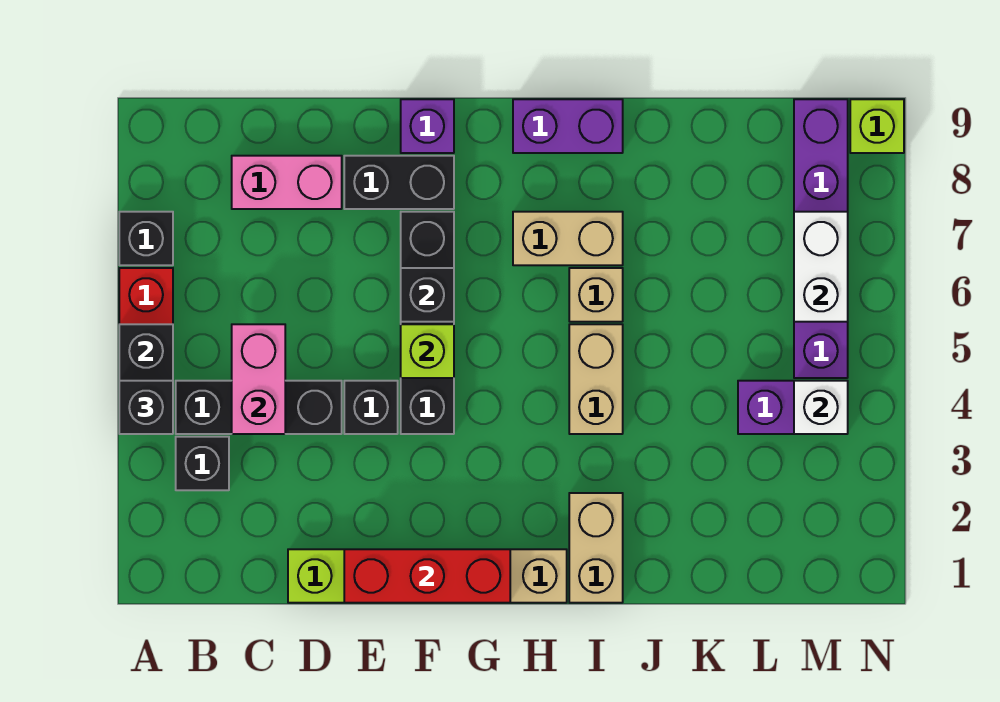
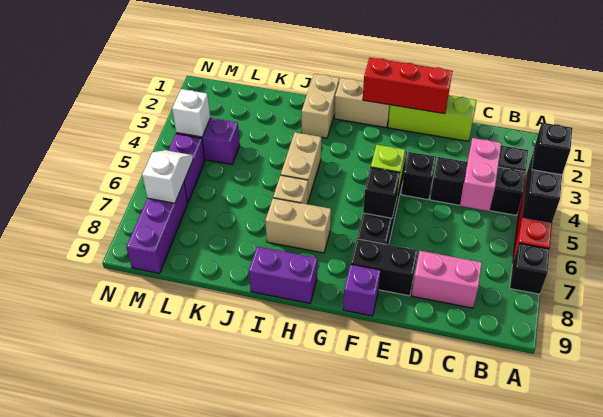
white brick M6:M7 level 2 -> white slope M6:M7 level 2 top 7
lime brick N9 level 1 -> none

